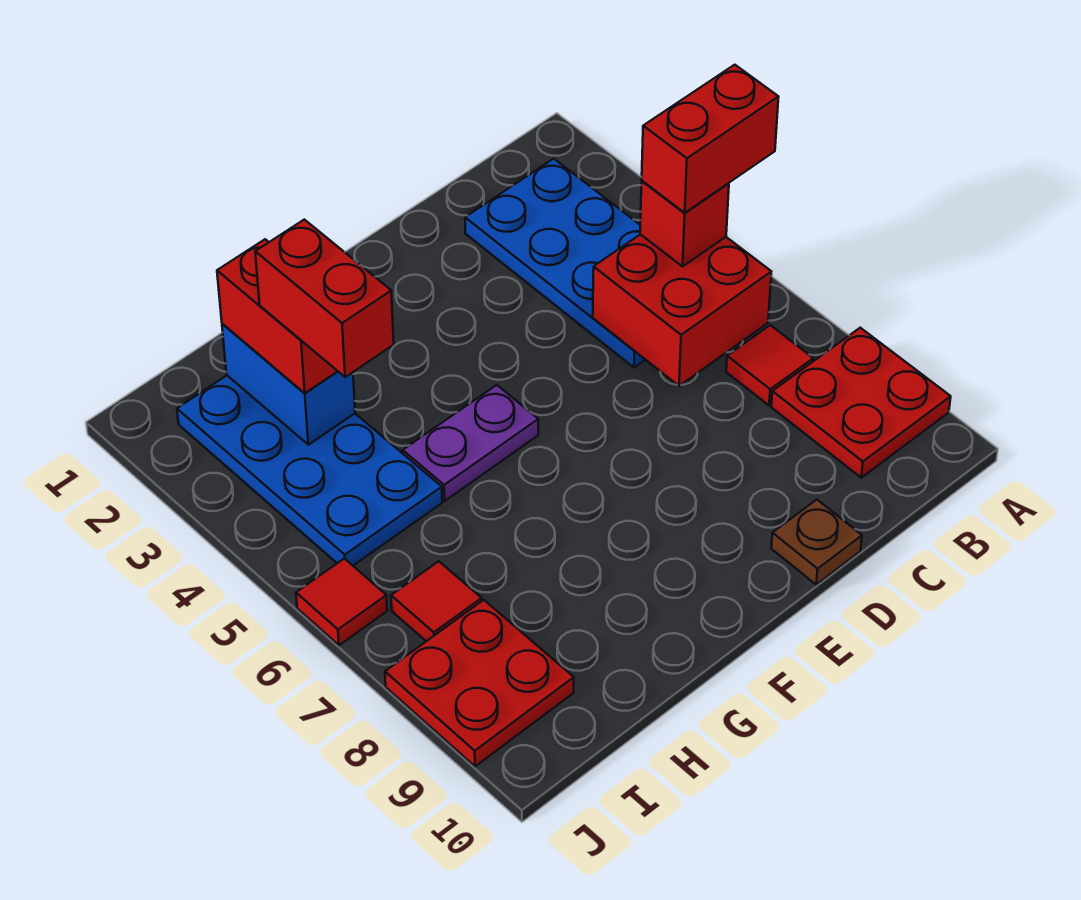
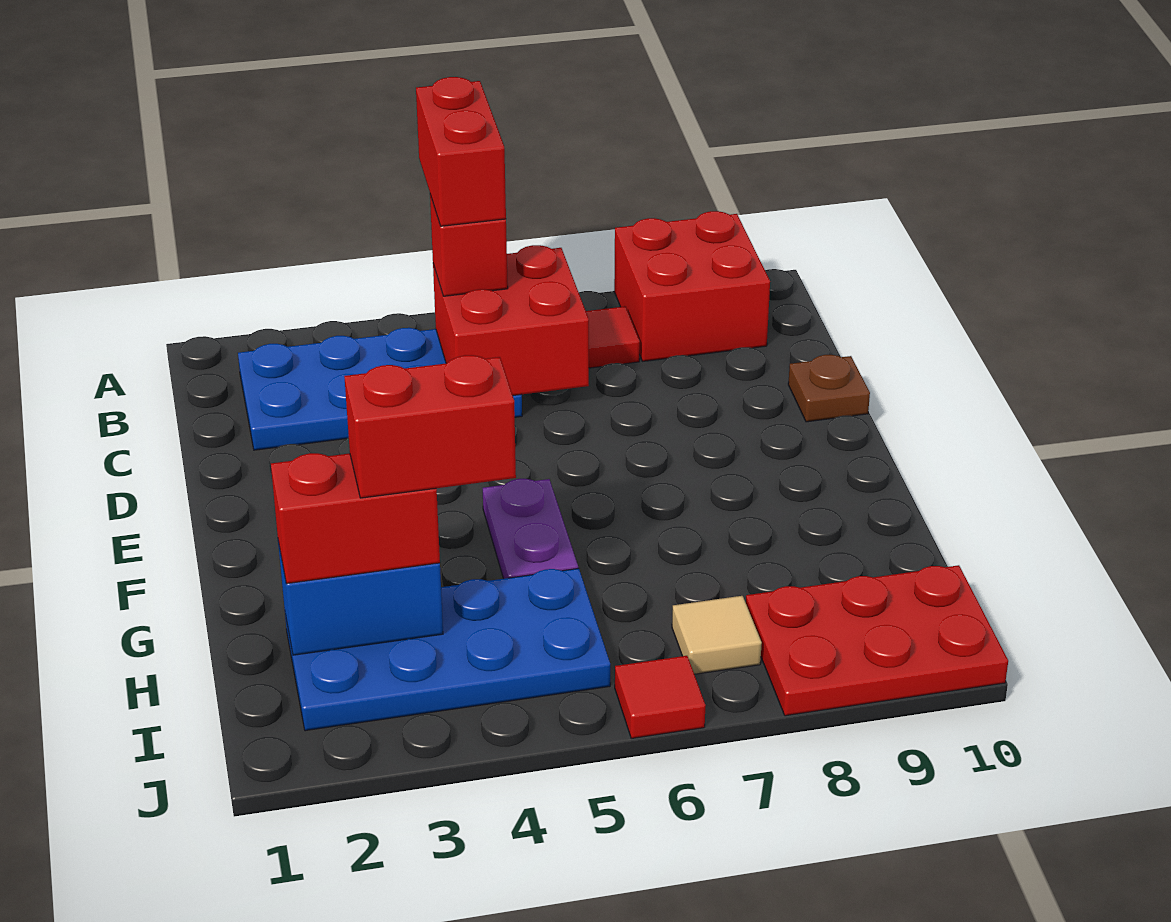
red plate A8:B9 level 1 -> red brick A8:B9 level 1
red tile I7 level 1 -> tan tile I7 level 1
red plate I8:J9 level 1 -> red plate I8:J10 level 1

